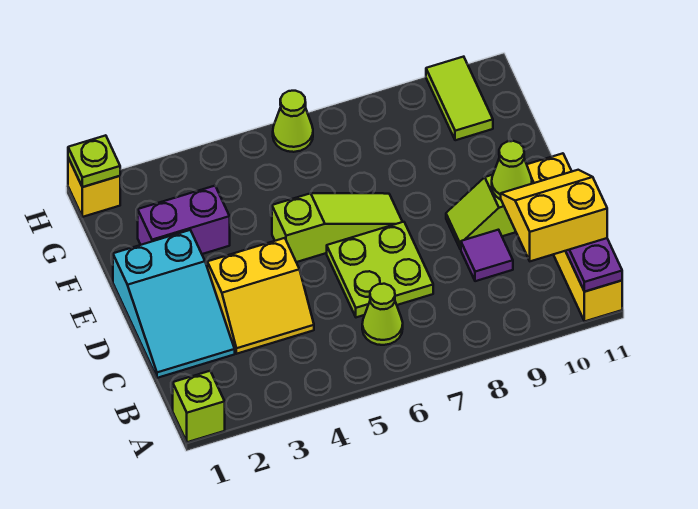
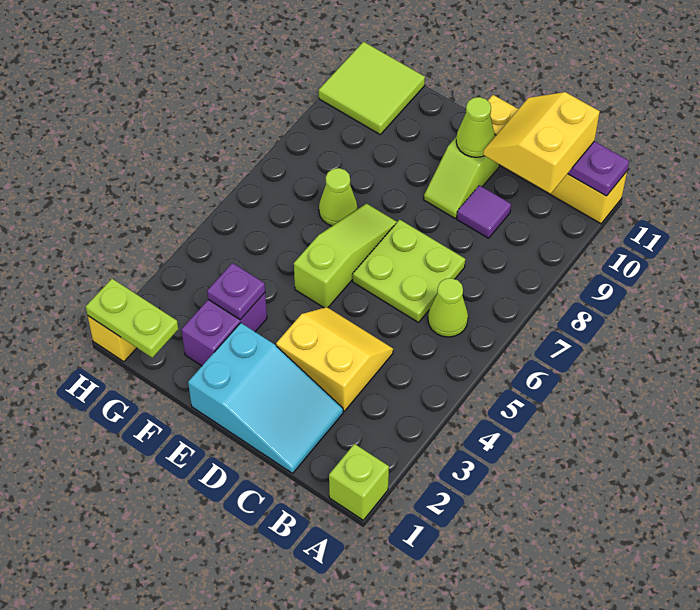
yellow slope C3:D4 level 1 top D -> yellow slope C3:D4 level 1 top 3
none -> purple plate F3 level 2
lime tile G10:H10 level 1 -> lime tile G10:H11 level 1
lime plate H1 level 2 -> lime plate G1:H1 level 2
lime cone H6 level 1 -> lime cone F7 level 1

